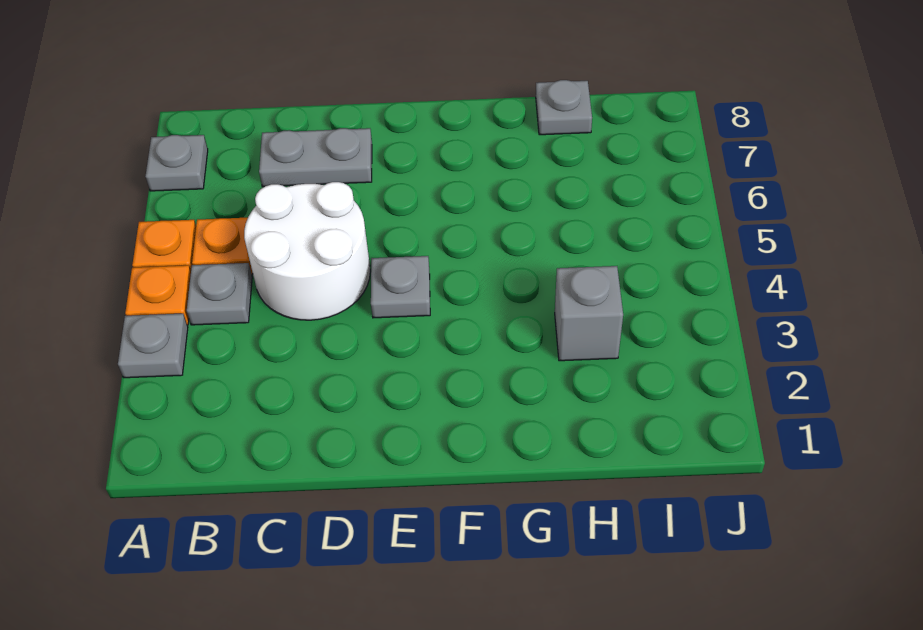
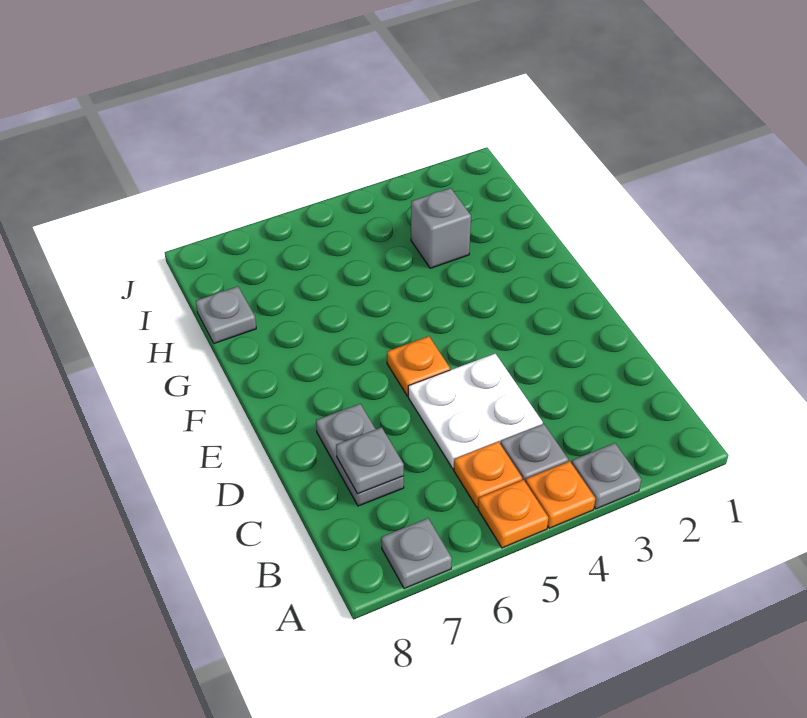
white round brick C4:D5 level 1 -> white plate C4:D5 level 1
grey plate E4 level 1 -> grey plate C7 level 2
none -> orange plate E5 level 1

